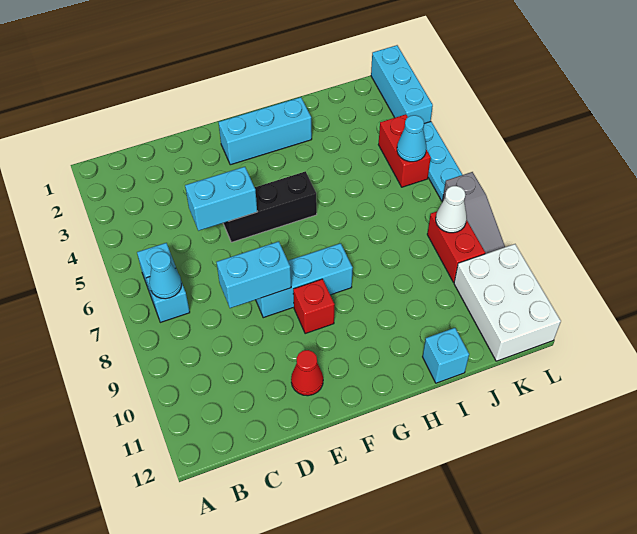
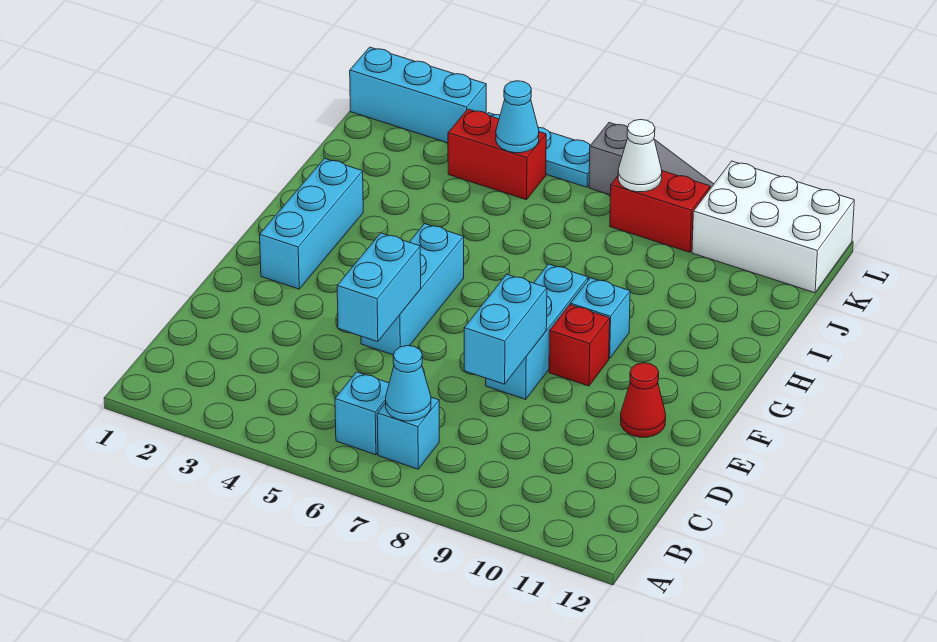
black brick E5:G5 level 1 -> cyan brick E5:G5 level 1
cyan brick I12 level 1 -> cyan brick G9 level 1

